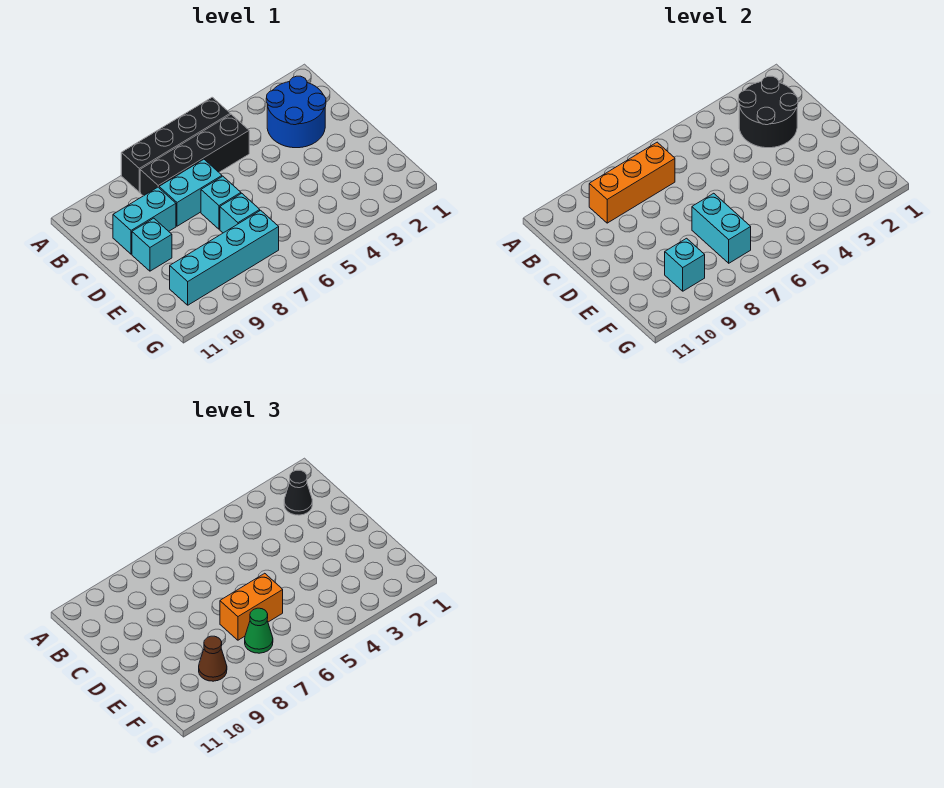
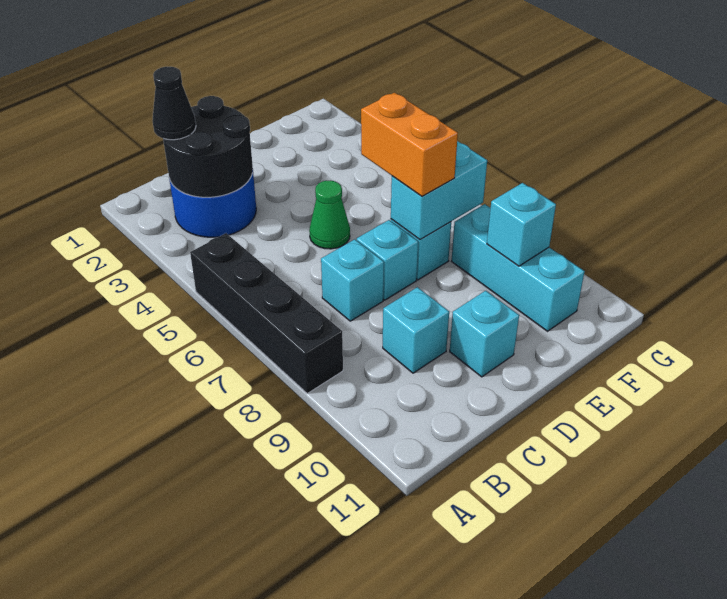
black brick B5:B8 level 1 -> none
orange brick B7:B9 level 2 -> none
cyan brick C7:C8 level 1 -> cyan brick C7 level 1
cyan brick C9:C10 level 1 -> cyan brick C9 level 1
cyan brick F7:F10 level 1 -> cyan brick F8:F10 level 1
green cone F7 level 3 -> green cone D5 level 1
brown cone F9 level 3 -> none

